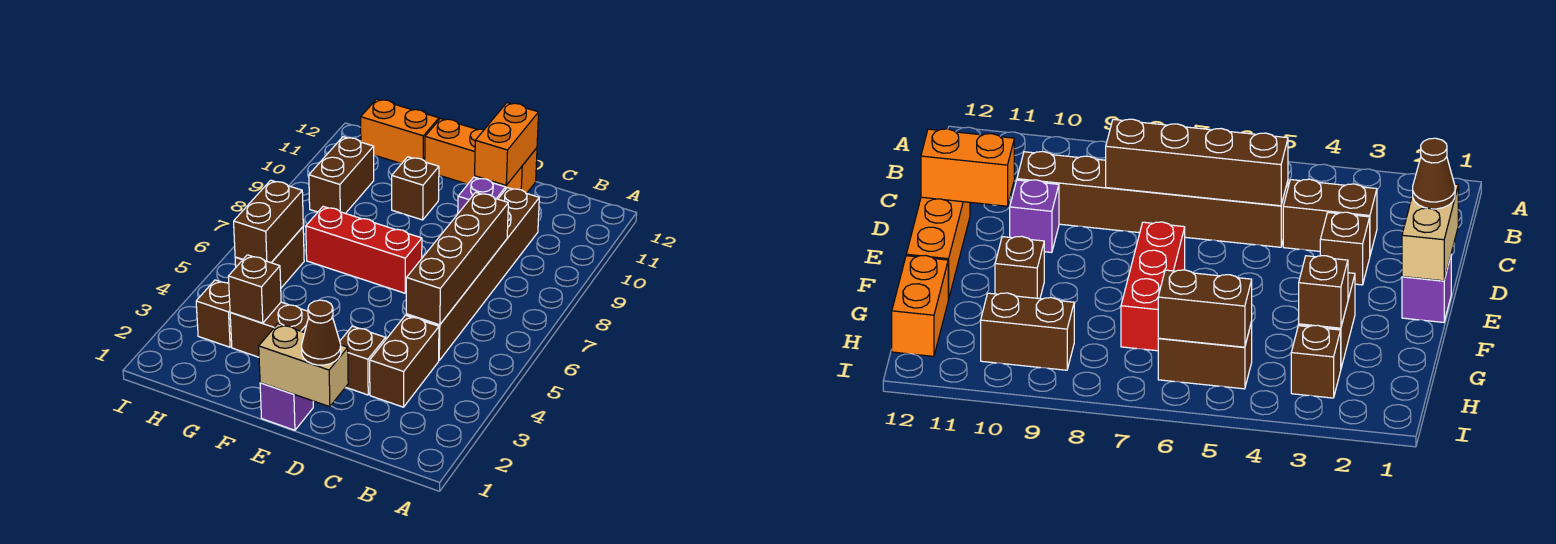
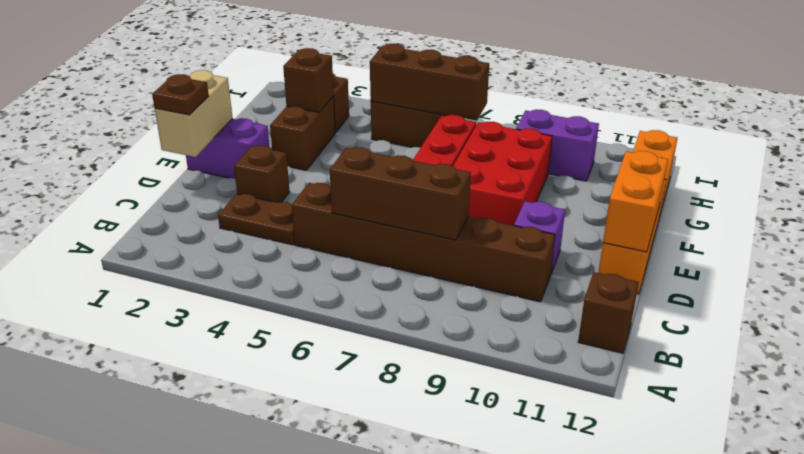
brown brick C3:C4 level 1 -> brown plate C3:C4 level 1
brown brick C5:C8 level 2 -> brown brick C6:C8 level 2
brown cone D1 level 3 -> brown plate D1 level 3
orange brick D11:D12 level 2 -> orange brick D12:E12 level 2
purple brick E1 level 1 -> purple brick E1:E2 level 1
none -> red brick E8:G9 level 1
brown brick F10 level 1 -> brown brick B12 level 1
brown brick H5:H6 level 2 -> brown brick H5:H7 level 2
brown brick H9:H10 level 1 -> purple brick H9:H10 level 1

